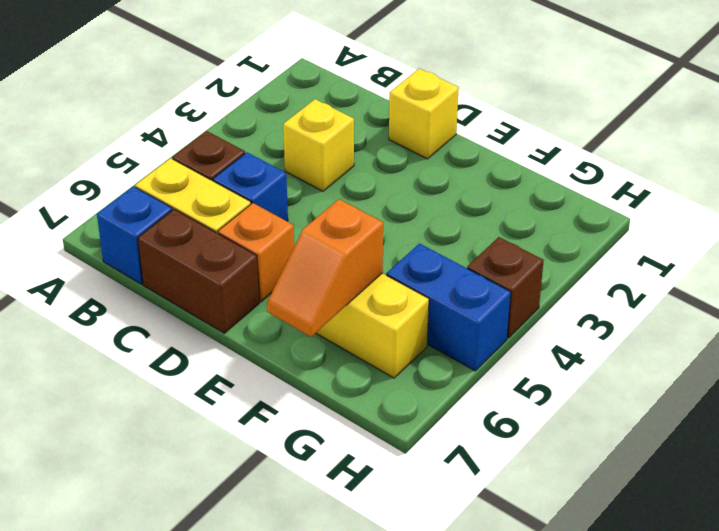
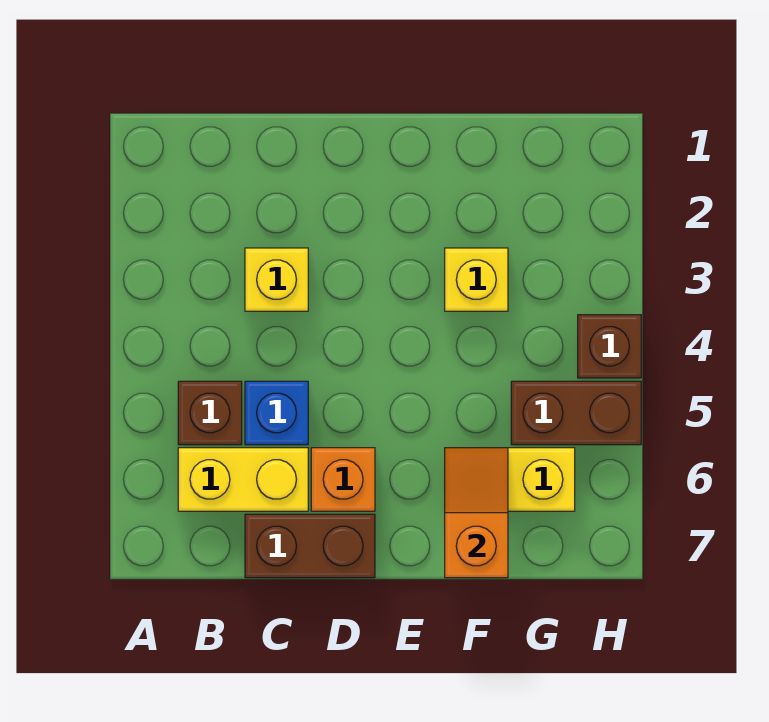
blue brick B7 level 1 -> none
yellow brick D1 level 1 -> yellow brick F3 level 1
orange slope F6:F7 level 2 top 6 -> orange slope F6:F7 level 2 top 7
blue brick G5:H5 level 1 -> brown brick G5:H5 level 1

